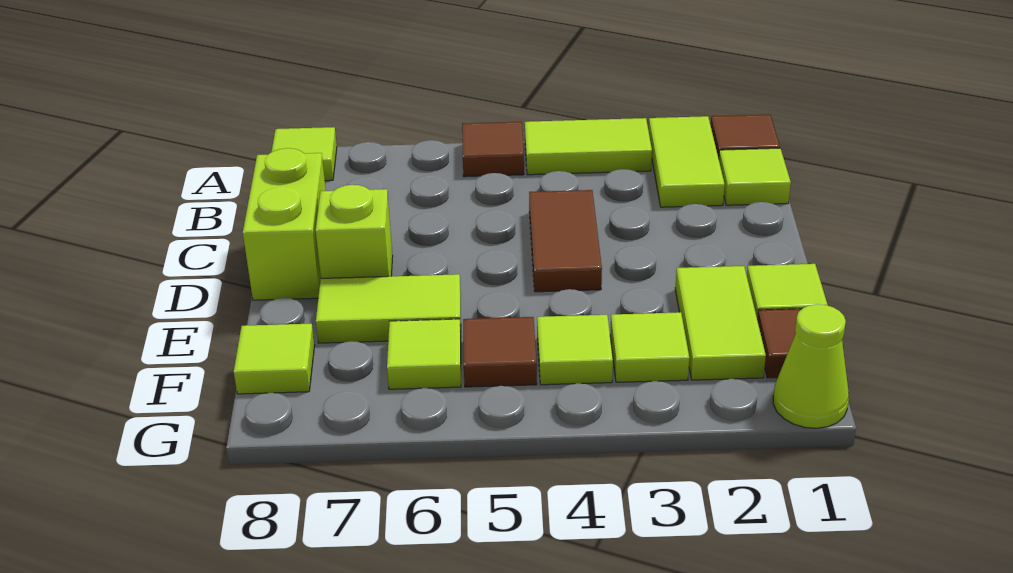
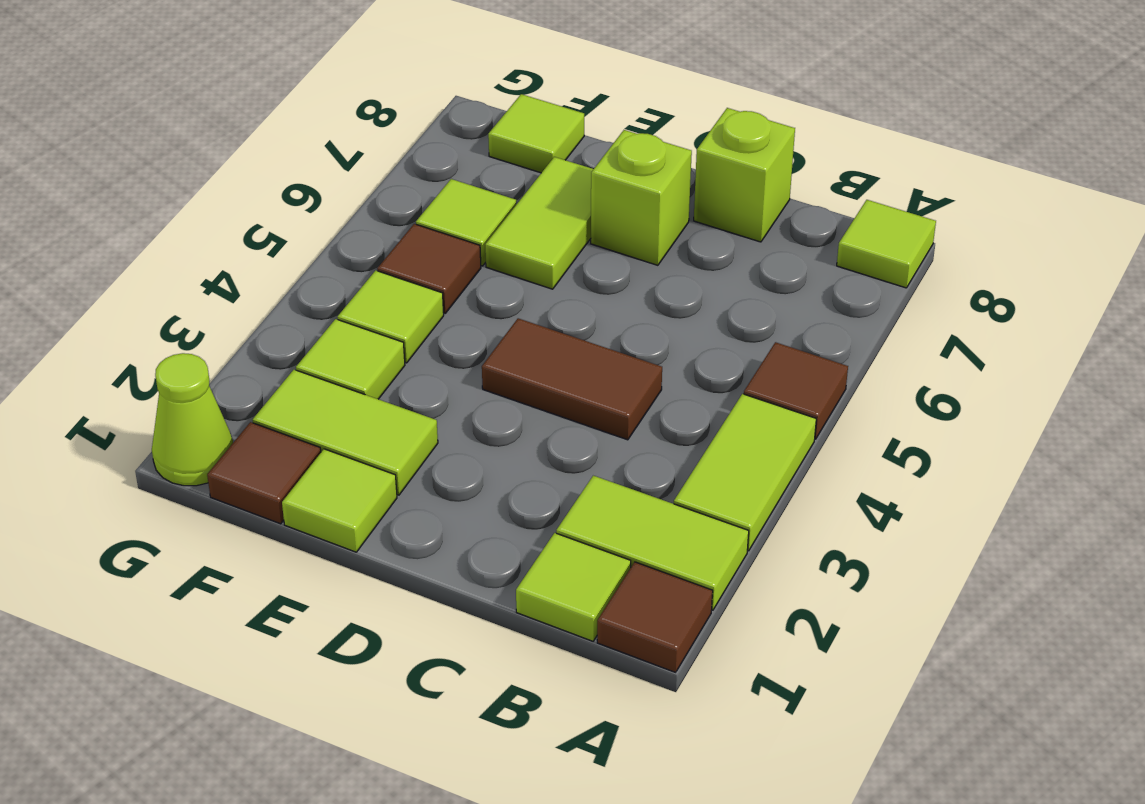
lime brick C8:D8 level 1 -> lime brick C8 level 1

